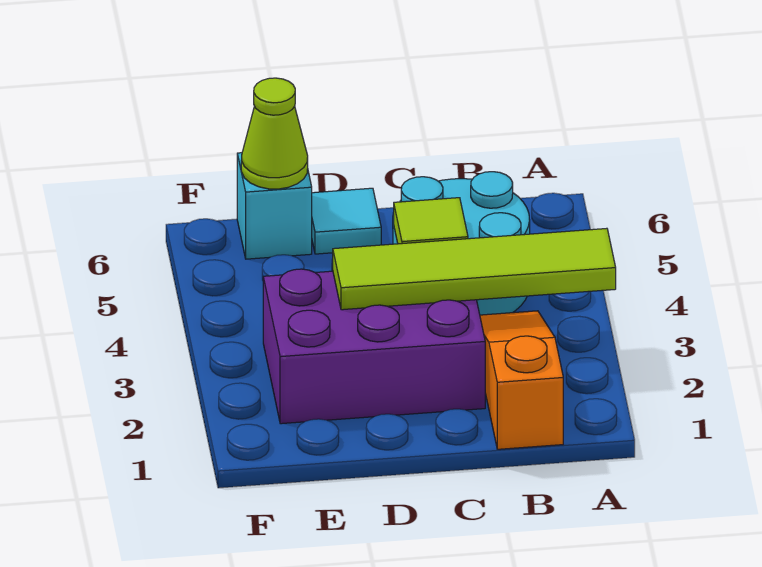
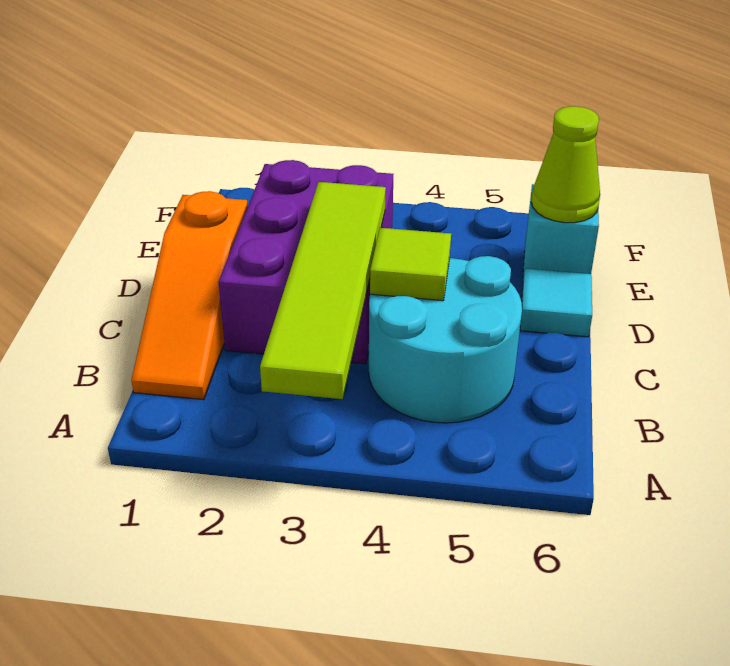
orange slope B1:B3 level 1 top 1 -> orange slope B1:D1 level 1 top D

